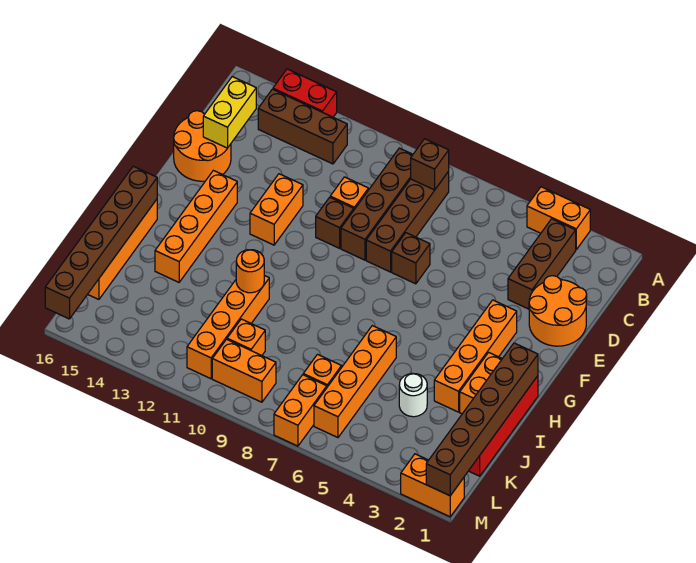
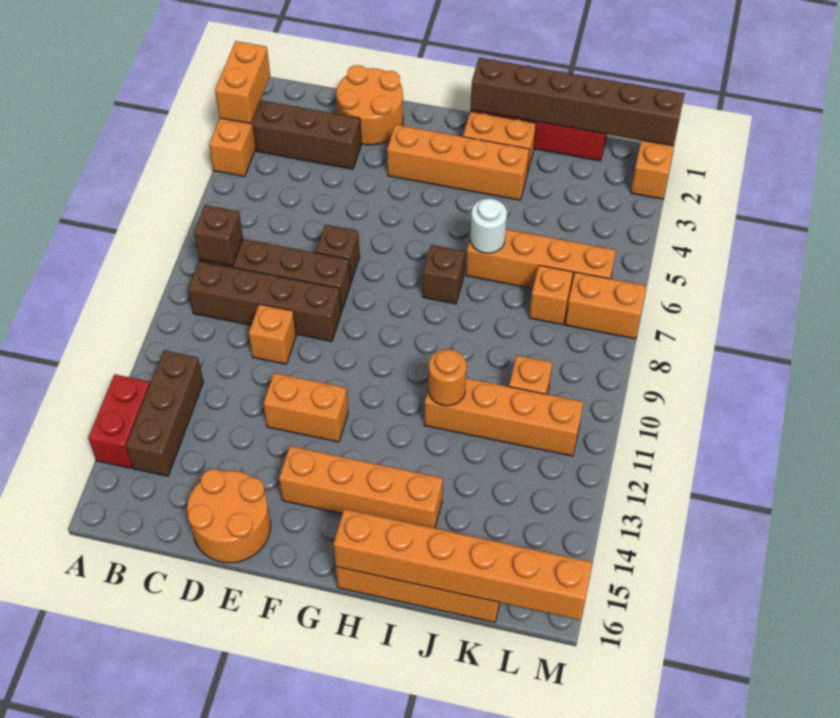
yellow brick C15:D15 level 2 -> none
brown brick E10 level 1 -> brown brick H7 level 1
brown brick H16:M16 level 2 -> orange brick H16:M16 level 2
white round brick J4 level 1 -> white round brick I6 level 2
orange brick L9:L10 level 1 -> orange brick A2:A3 level 2

